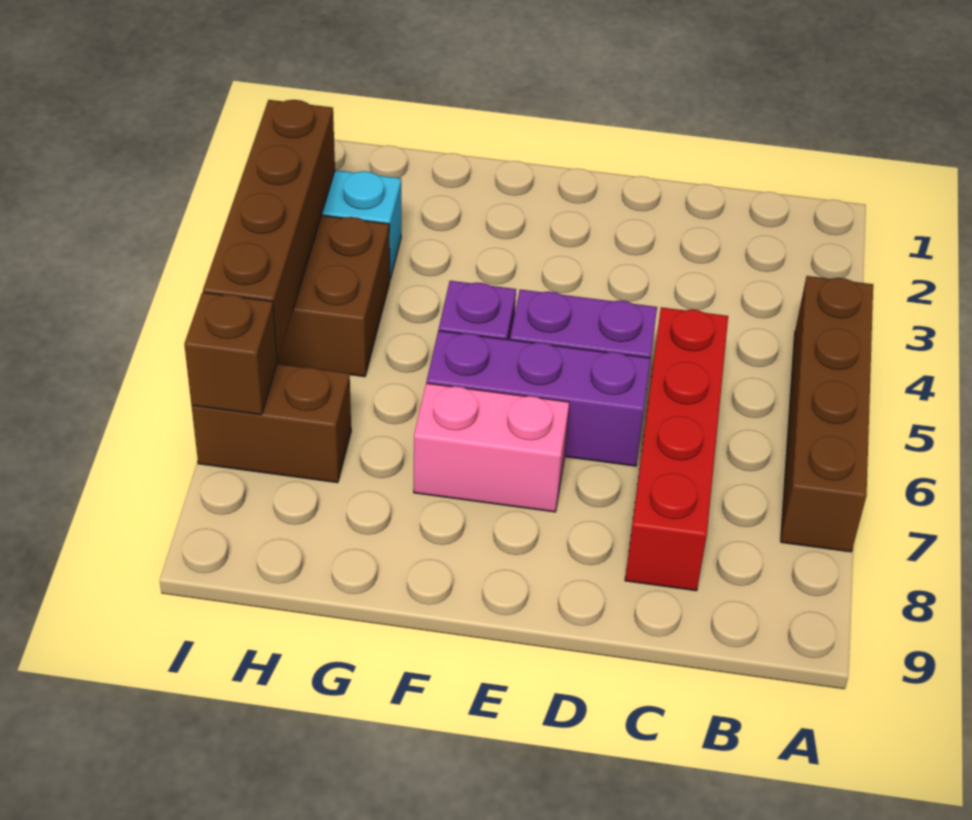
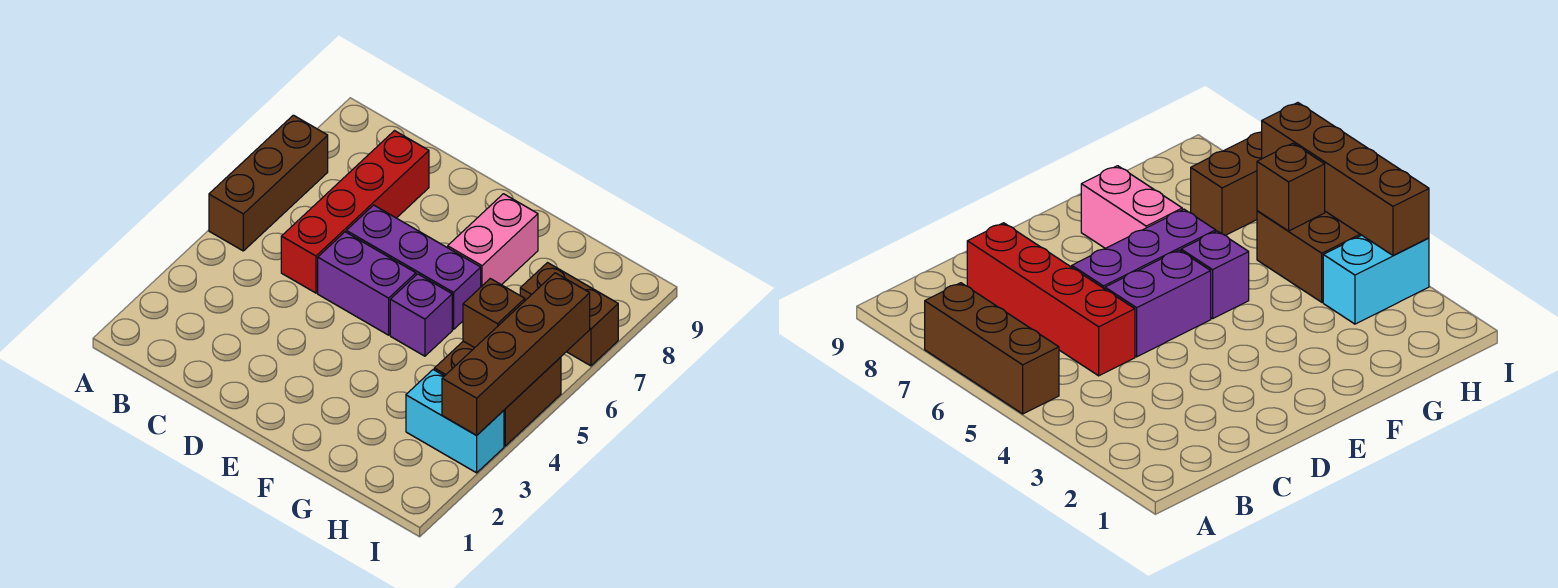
brown brick A4:A7 level 1 -> brown brick A5:A7 level 1
pink brick E7:F7 level 1 -> pink brick F7:F8 level 1
brown brick I7 level 2 -> brown brick H5 level 2

